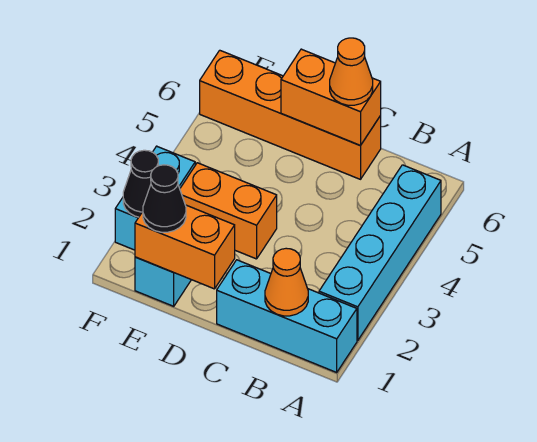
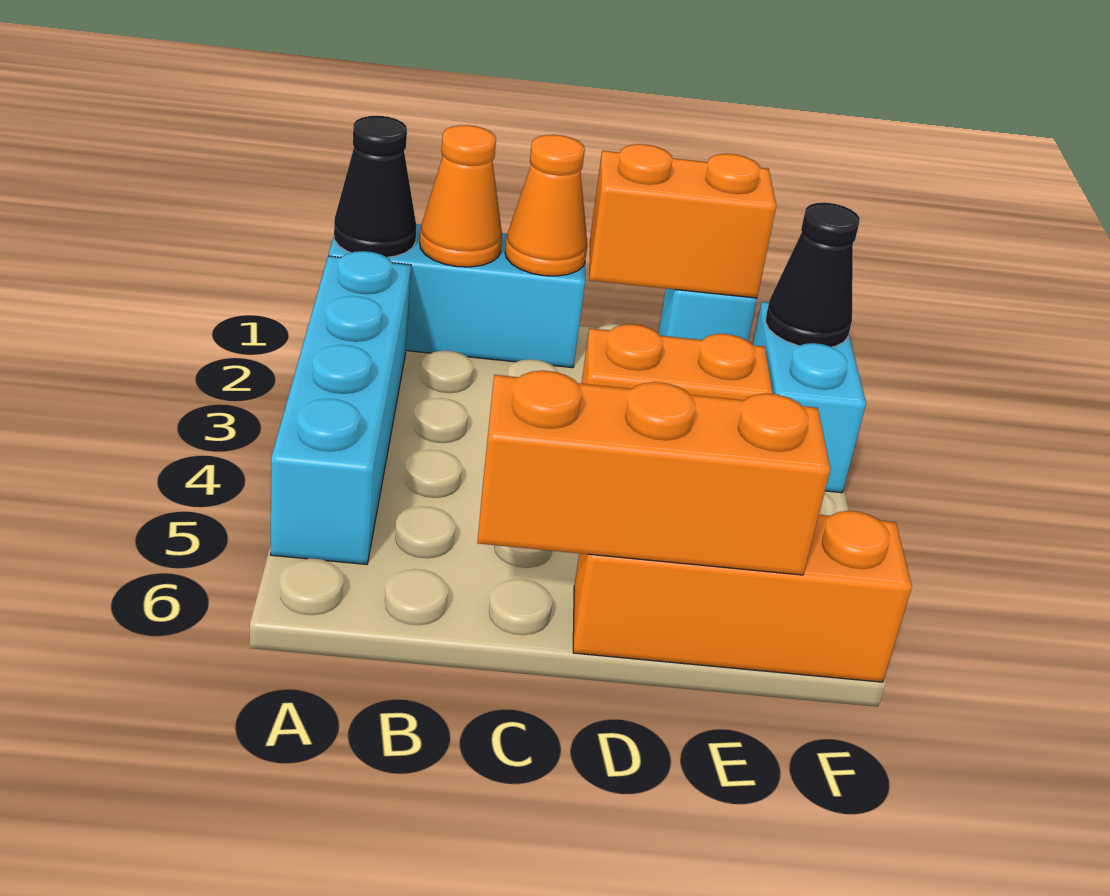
orange brick C6:F6 level 1 -> orange brick D6:F6 level 1
orange brick C6:D6 level 2 -> orange brick C6:E6 level 2
orange cone C6 level 3 -> orange cone C1 level 2
black cone E1 level 3 -> black cone A1 level 2

